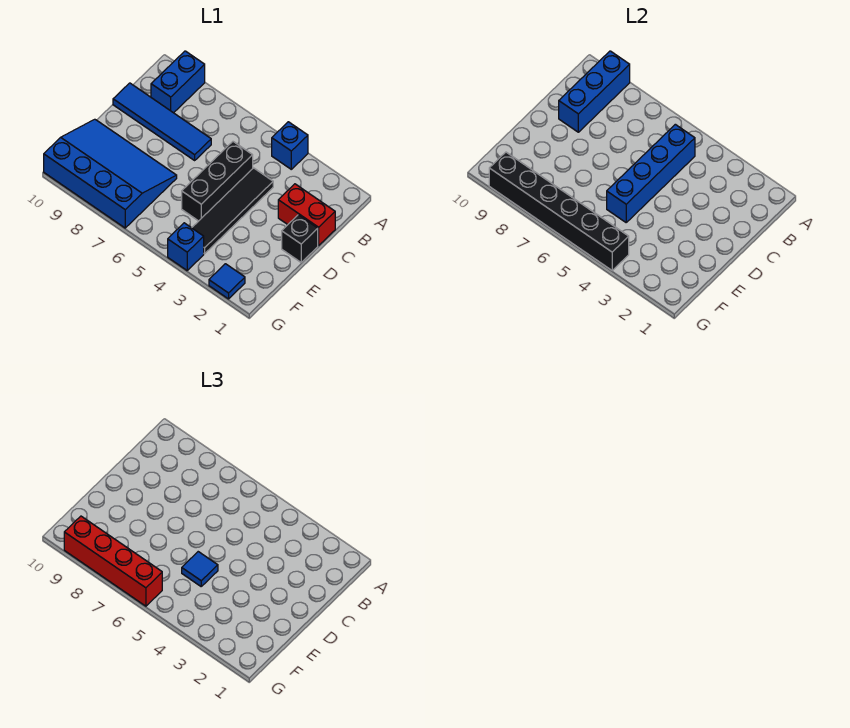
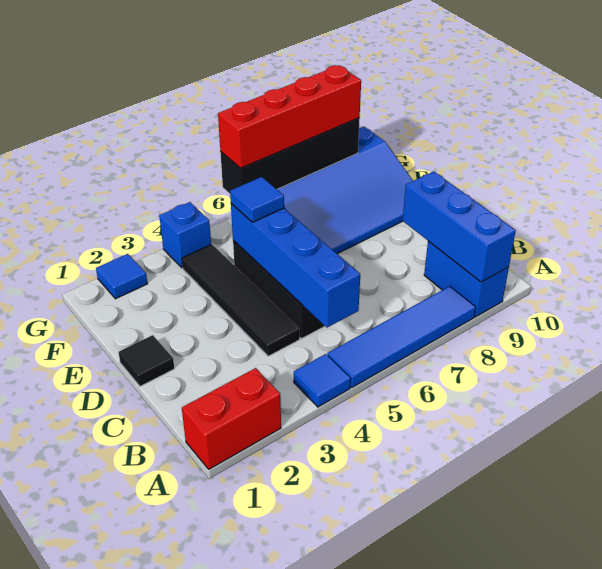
blue brick A4 level 1 -> blue tile A4 level 1
red brick C1:C2 level 1 -> red brick A1:A2 level 1
blue tile C7:C10 level 1 -> blue tile A5:A8 level 1
black brick D1 level 1 -> black tile D1 level 1
black brick G4:G9 level 2 -> black brick G6:G9 level 2

